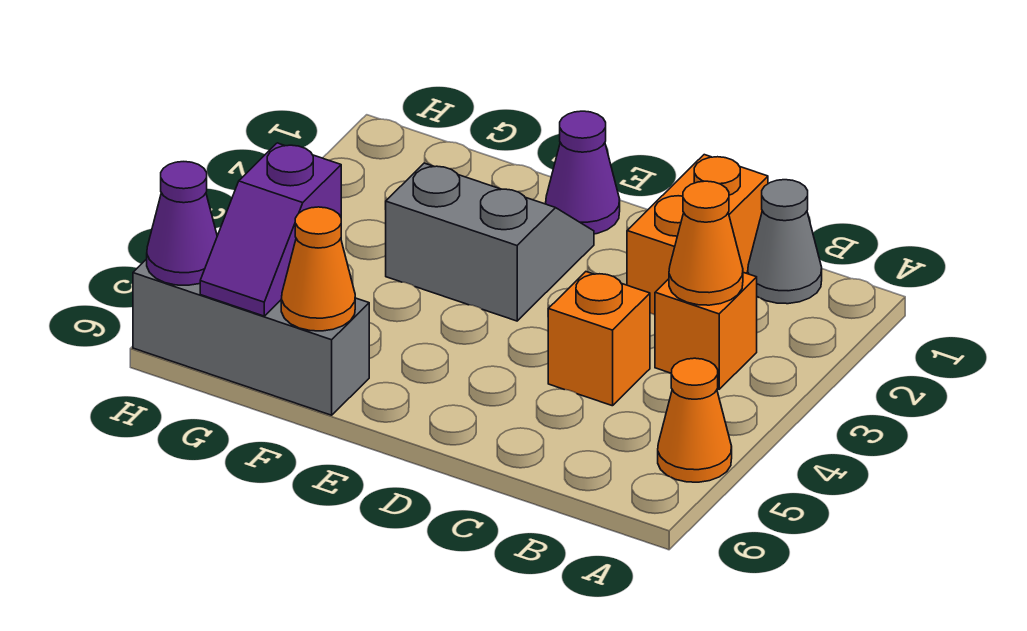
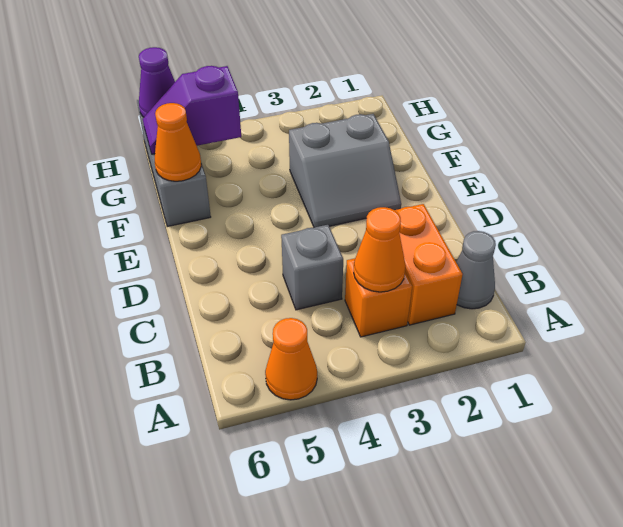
orange brick C1:C2 level 1 -> orange brick B2:C2 level 1
orange brick C4 level 1 -> grey brick C4 level 1
purple cone E1 level 1 -> none
grey slope E2:F3 level 1 top 3 -> grey slope E2:F3 level 1 top F

